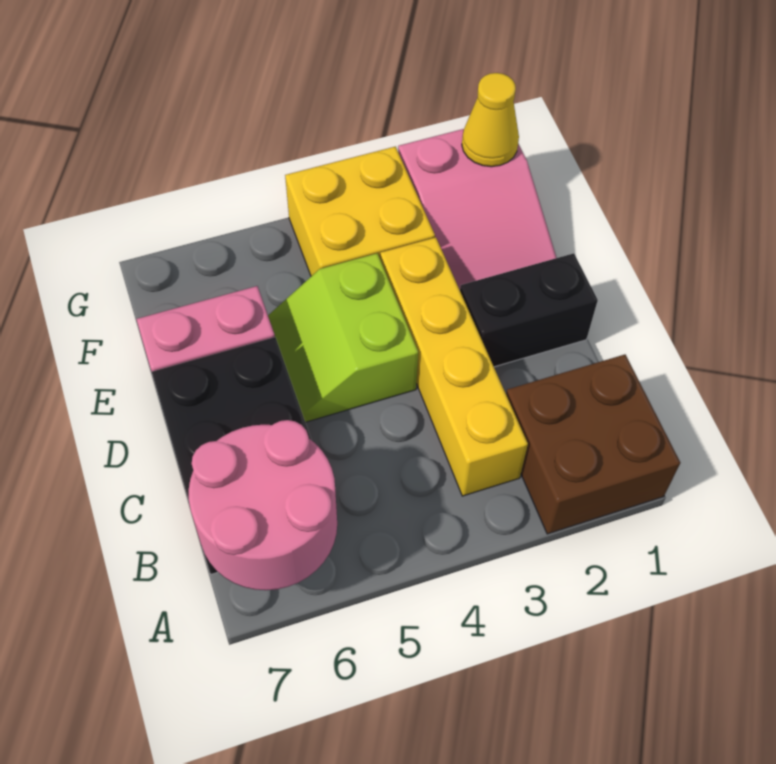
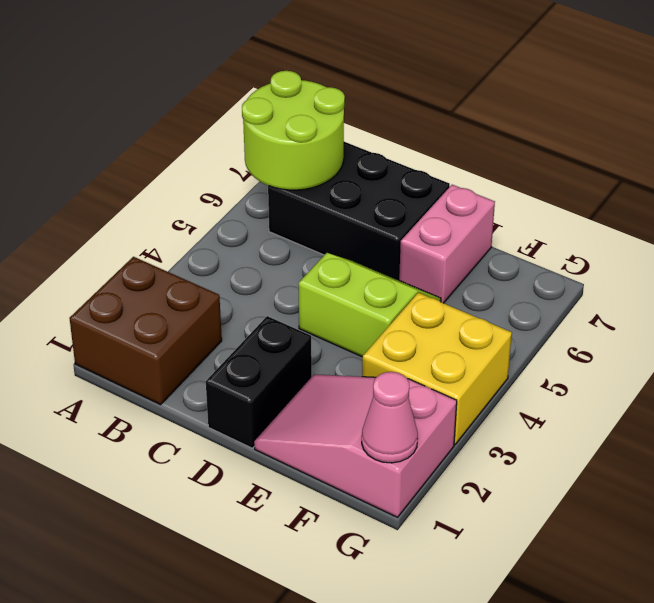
pink round brick A6:B7 level 2 -> lime round brick A6:B7 level 2
yellow brick B3:E3 level 1 -> none
yellow cone G1 level 2 -> pink cone G1 level 2

